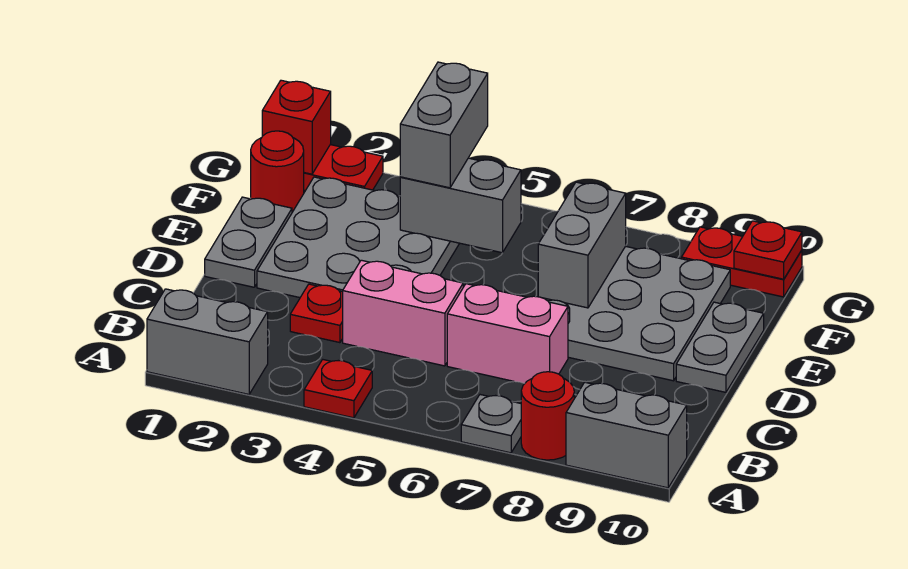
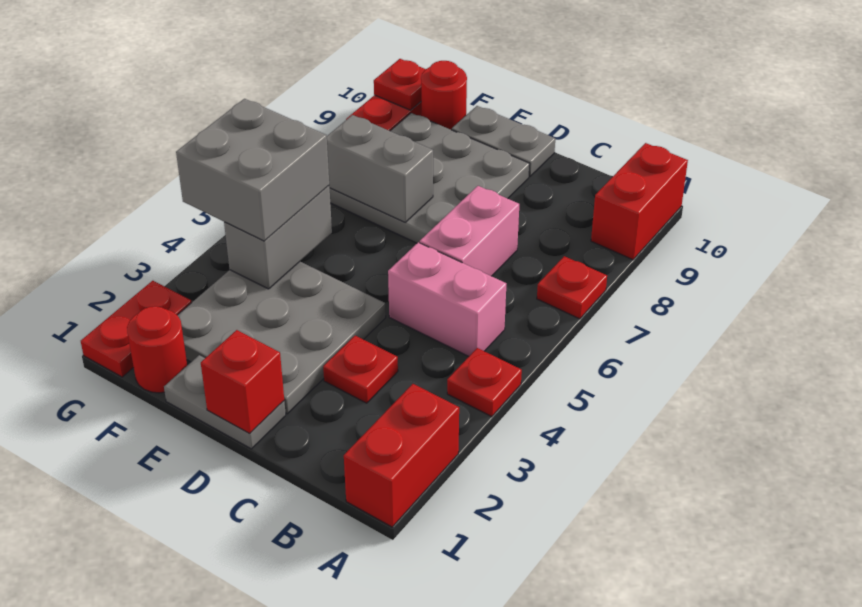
grey brick A1:A2 level 1 -> red brick A1:A2 level 1
grey plate A7 level 1 -> red plate A7 level 1
red round brick A8 level 1 -> red round brick F10 level 1
grey brick A9:A10 level 1 -> red brick A9:A10 level 1
pink brick C4:C5 level 1 -> pink brick B5:C5 level 1
grey brick F4:G4 level 3 -> grey brick F4:G5 level 3
red brick G1 level 2 -> red brick D1 level 2

